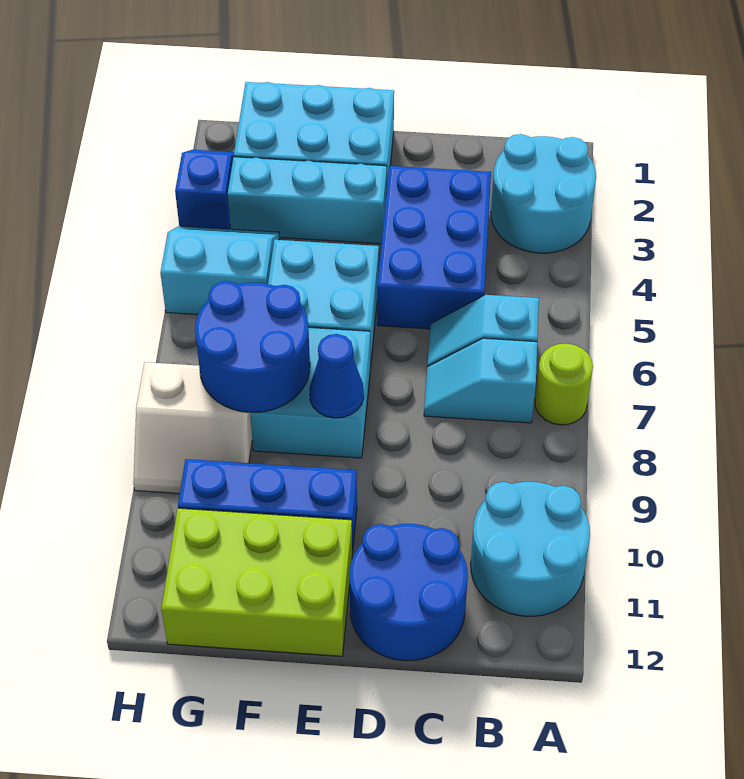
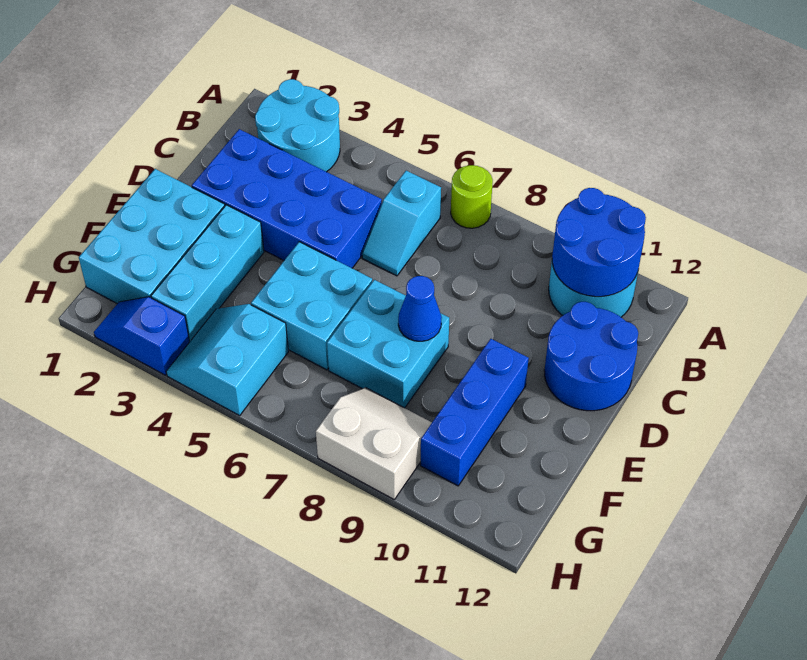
cyan slope B7:C7 level 1 top B -> none
blue brick C3:D5 level 1 -> blue brick C2:D5 level 1
lime brick E11:G12 level 1 -> none
blue round brick F7:G8 level 2 -> blue round brick A10:B11 level 2
white slope G8:H9 level 1 top 8 -> white slope G8:H9 level 1 top H

